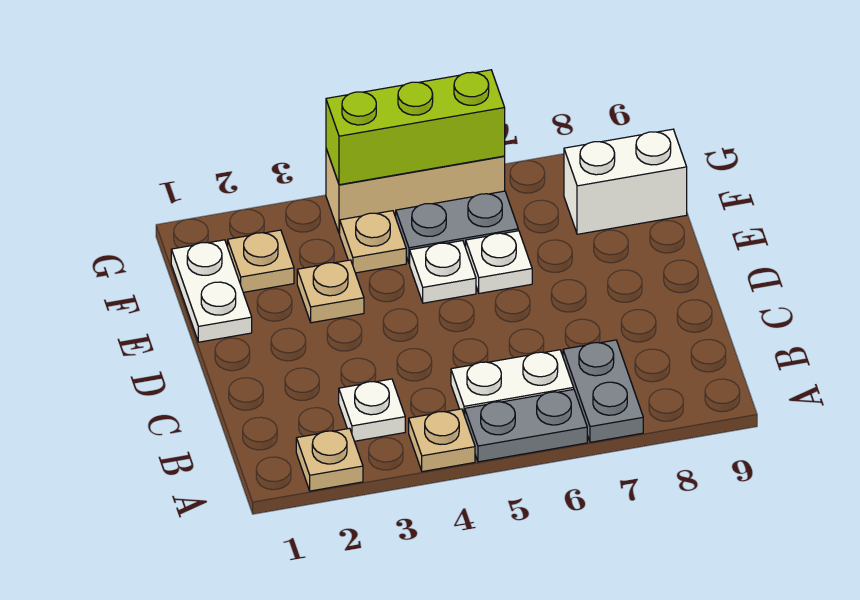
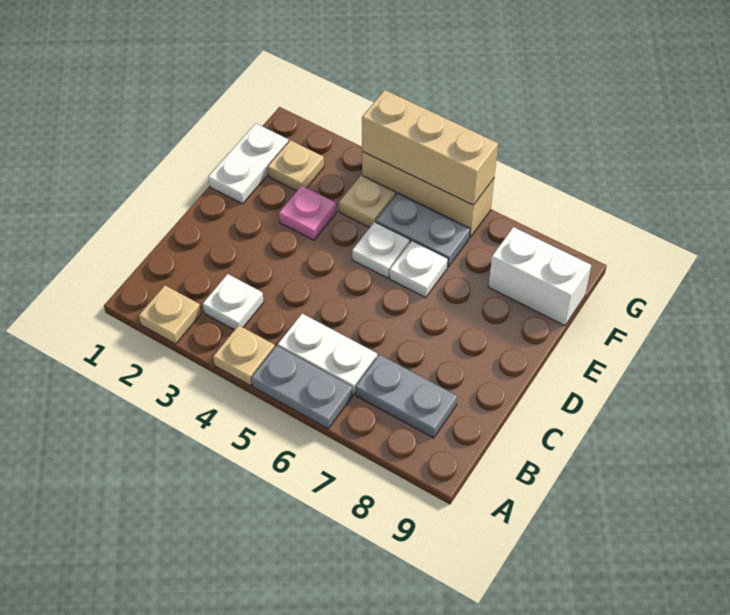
grey plate A7:B7 level 1 -> grey plate B7:B8 level 1
tan plate E3 level 1 -> pink plate E3 level 1
lime brick G4:G6 level 2 -> tan brick G4:G6 level 2

